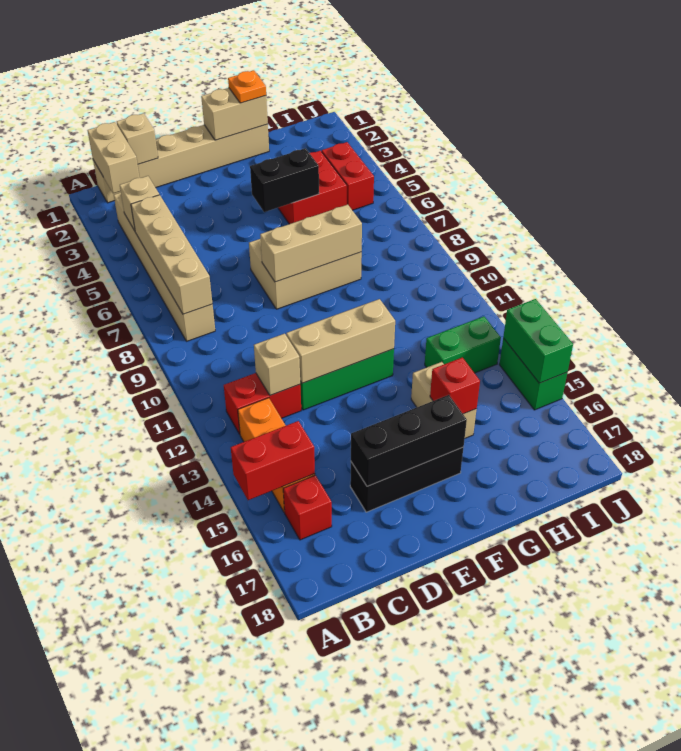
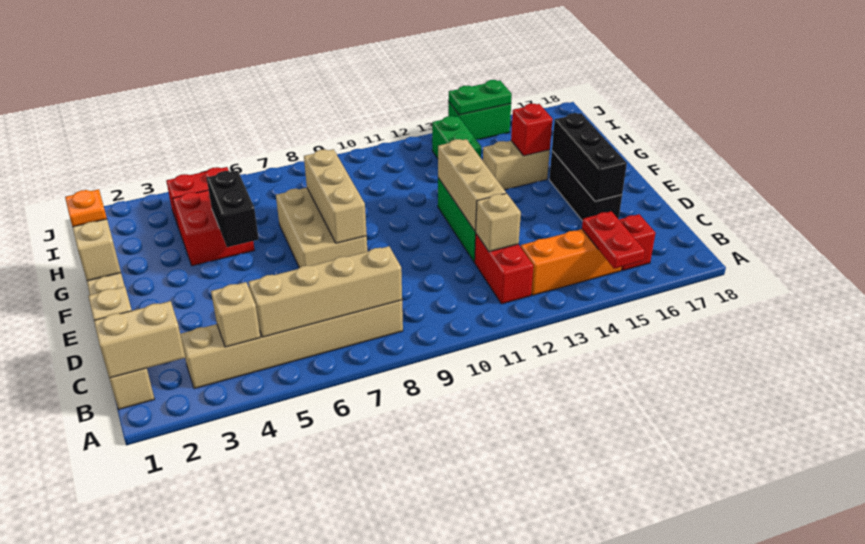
red brick A15:B15 level 2 -> red plate A15:B15 level 2
green brick J14:J15 level 2 -> green plate J14:J15 level 2

